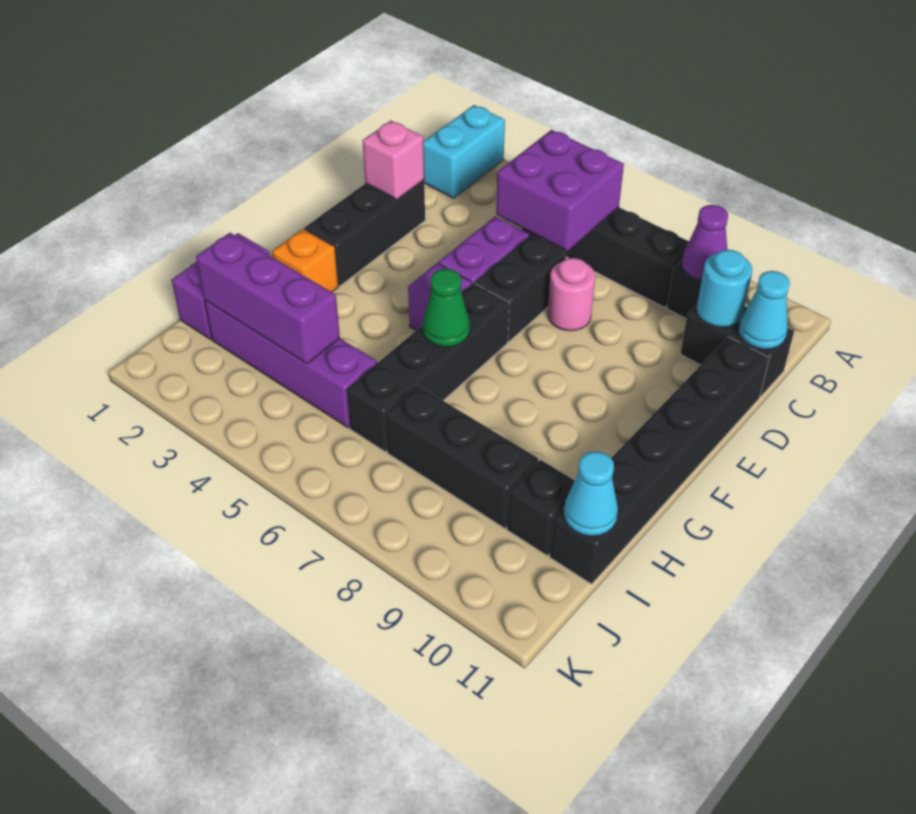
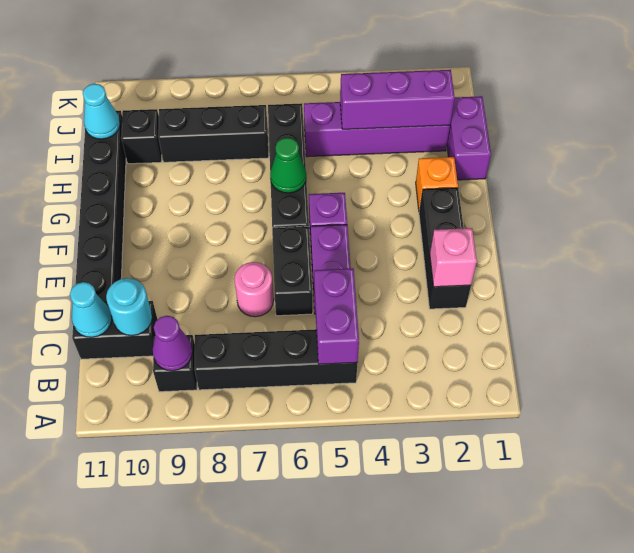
cyan brick A2:B2 level 1 -> none
purple brick B5:C6 level 2 -> purple brick B5:C5 level 2

